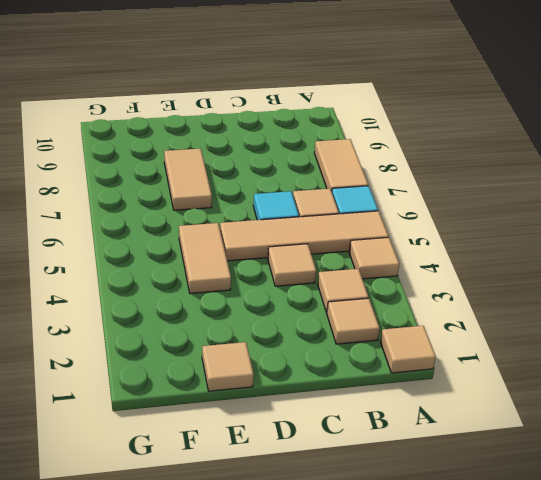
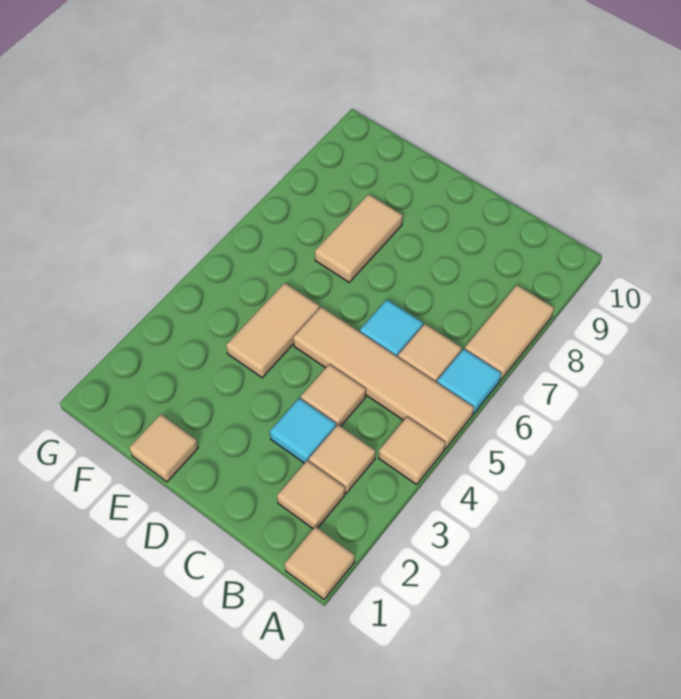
none -> cyan tile C3 level 1

